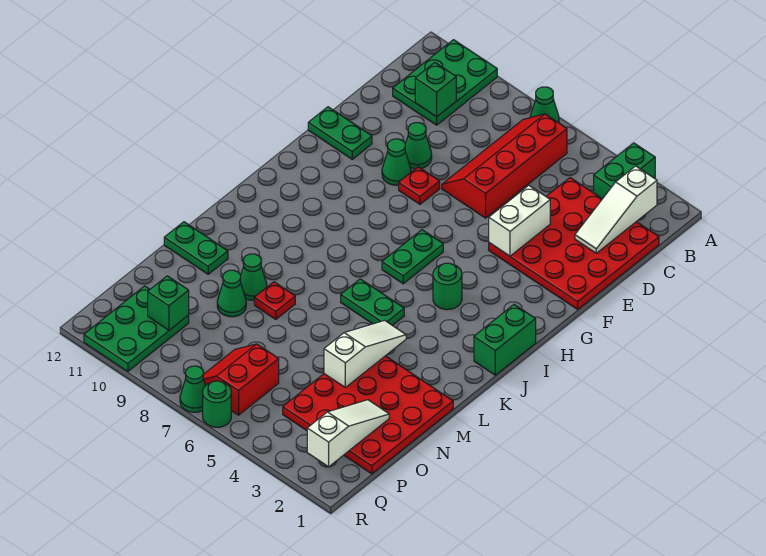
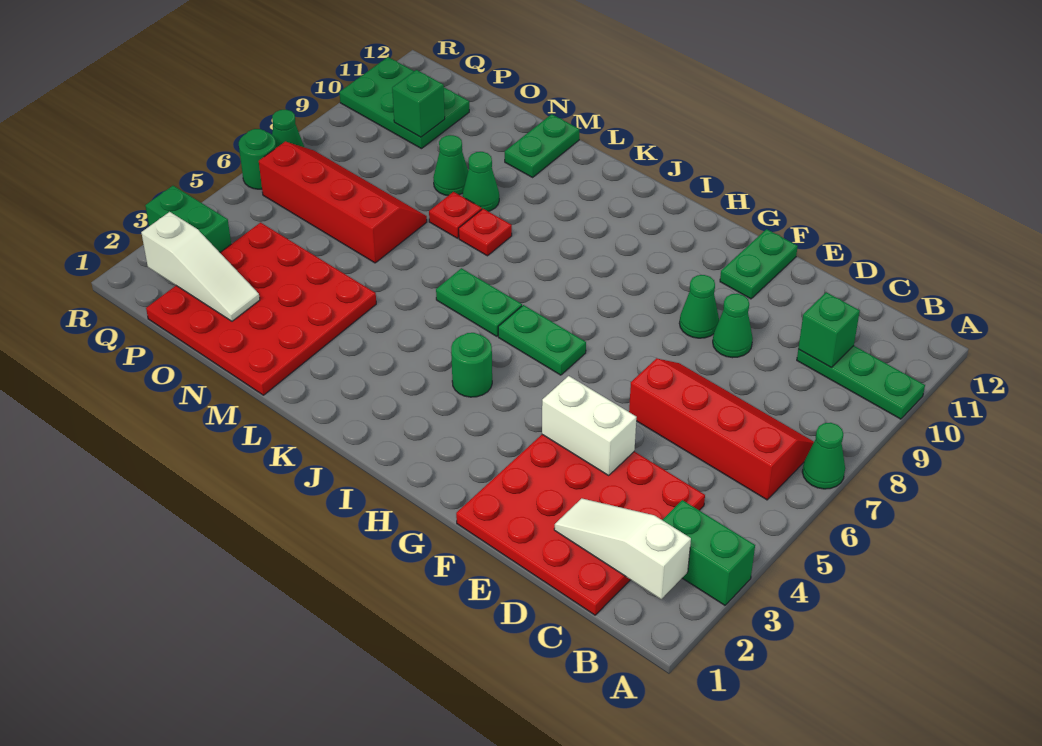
green plate A10:C11 level 1 -> green plate A10:C10 level 1
red plate F8 level 1 -> red plate L8 level 1
green brick I1:J1 level 1 -> green brick Q3:R3 level 1
green plate K5:K6 level 1 -> green plate J6:K6 level 1
white slope L4:N4 level 2 top N -> none
red slope P6:Q7 level 1 top 6 -> red slope N6:Q7 level 1 top 6

